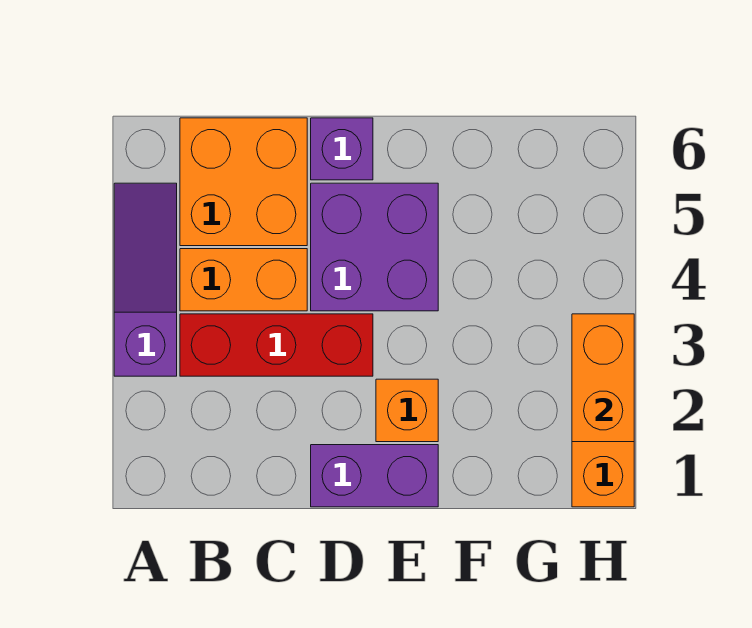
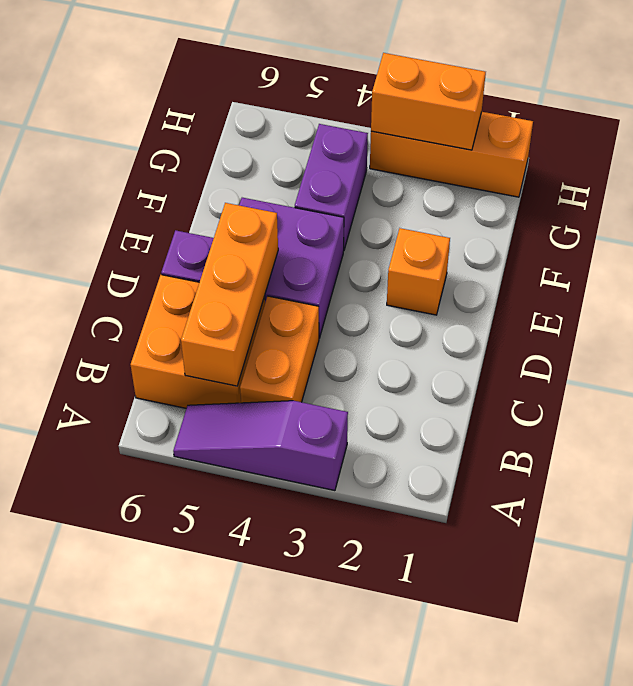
red brick B3:D3 level 1 -> none
none -> orange brick B5:D5 level 2
purple brick D1:E1 level 1 -> purple brick F4:G4 level 1

